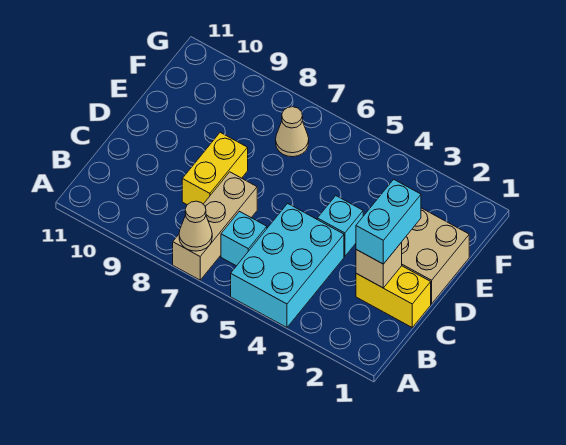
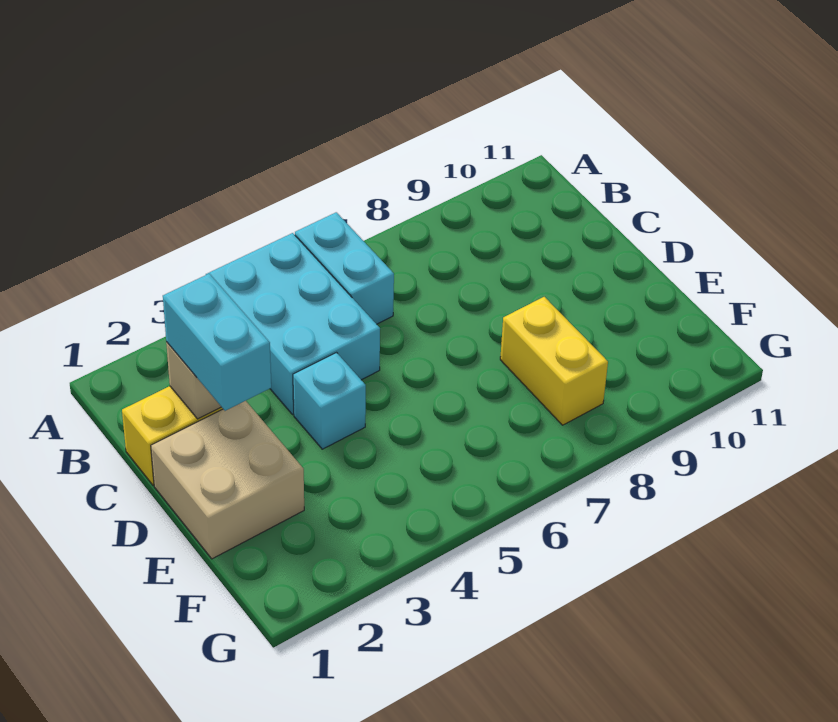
tan brick A7:C7 level 1 -> none
tan cone A7 level 2 -> none
cyan brick B6 level 1 -> cyan brick A6:B6 level 1
yellow brick C8:D8 level 1 -> yellow brick E8:F8 level 1
tan cone F7 level 1 -> none

